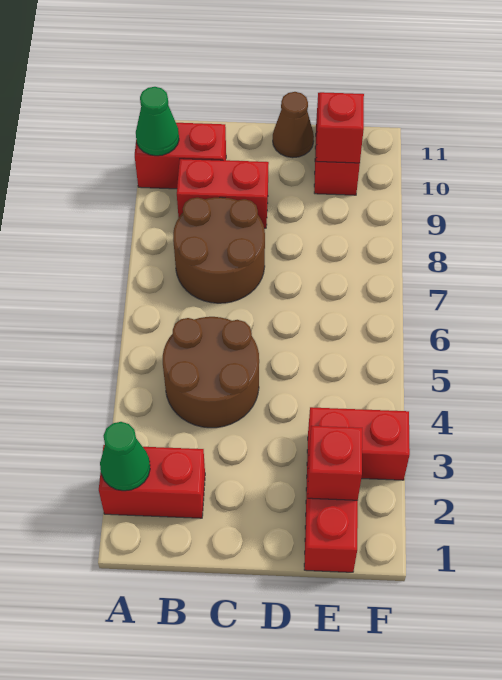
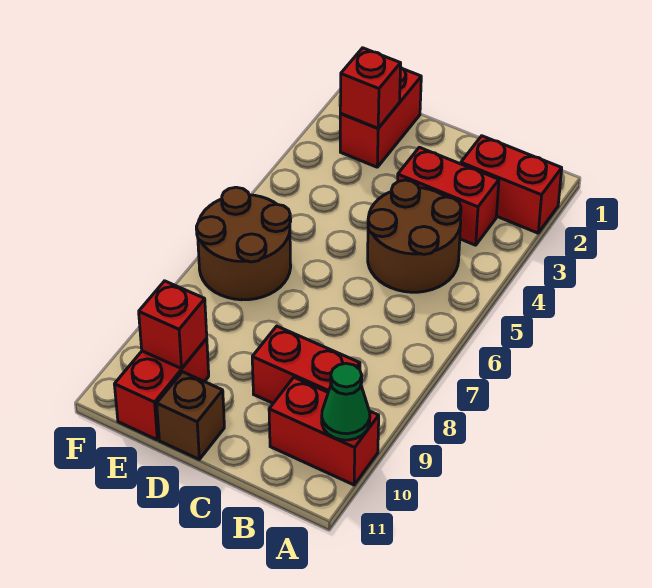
green cone A2 level 2 -> none
brown round brick B7:C8 level 1 -> brown round brick E6:F7 level 1
brown cone D11 level 1 -> brown brick D11 level 1
red brick E3:F3 level 1 -> red brick B3:C3 level 1

